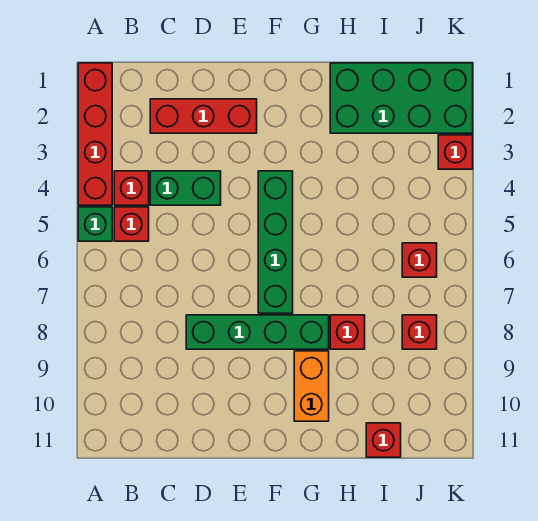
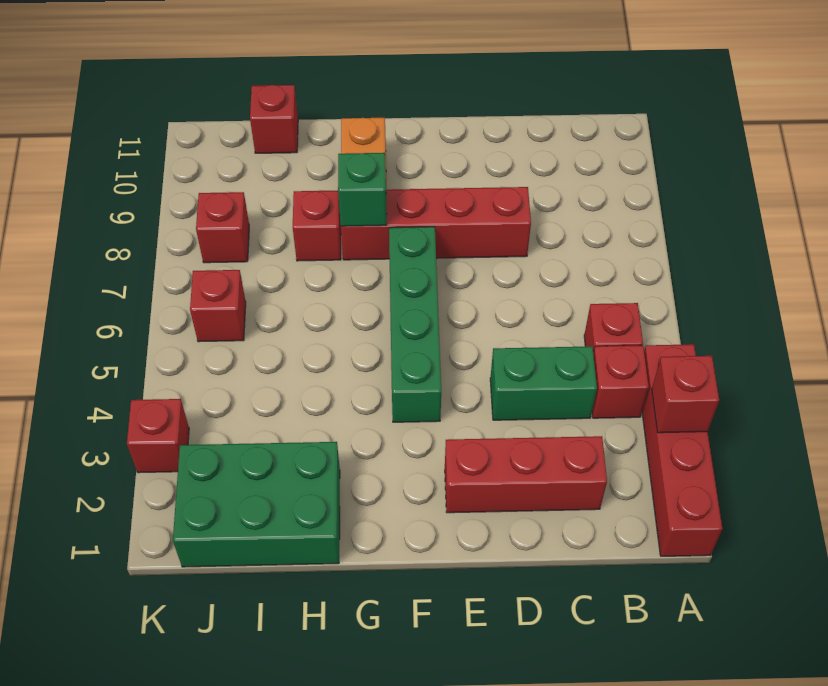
none -> red brick A3 level 2
green brick A5 level 1 -> green brick G8 level 2
green brick D8:G8 level 1 -> red brick D8:G8 level 1
green brick H1:K2 level 1 -> green brick H1:J2 level 1

